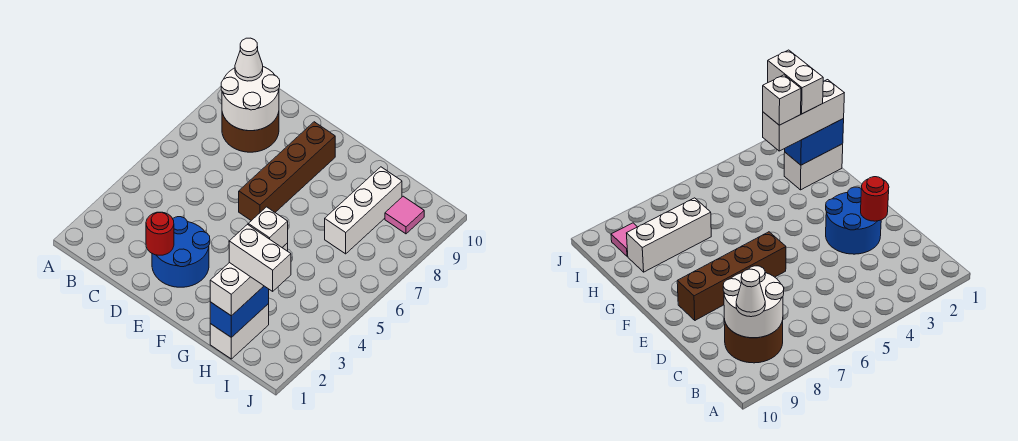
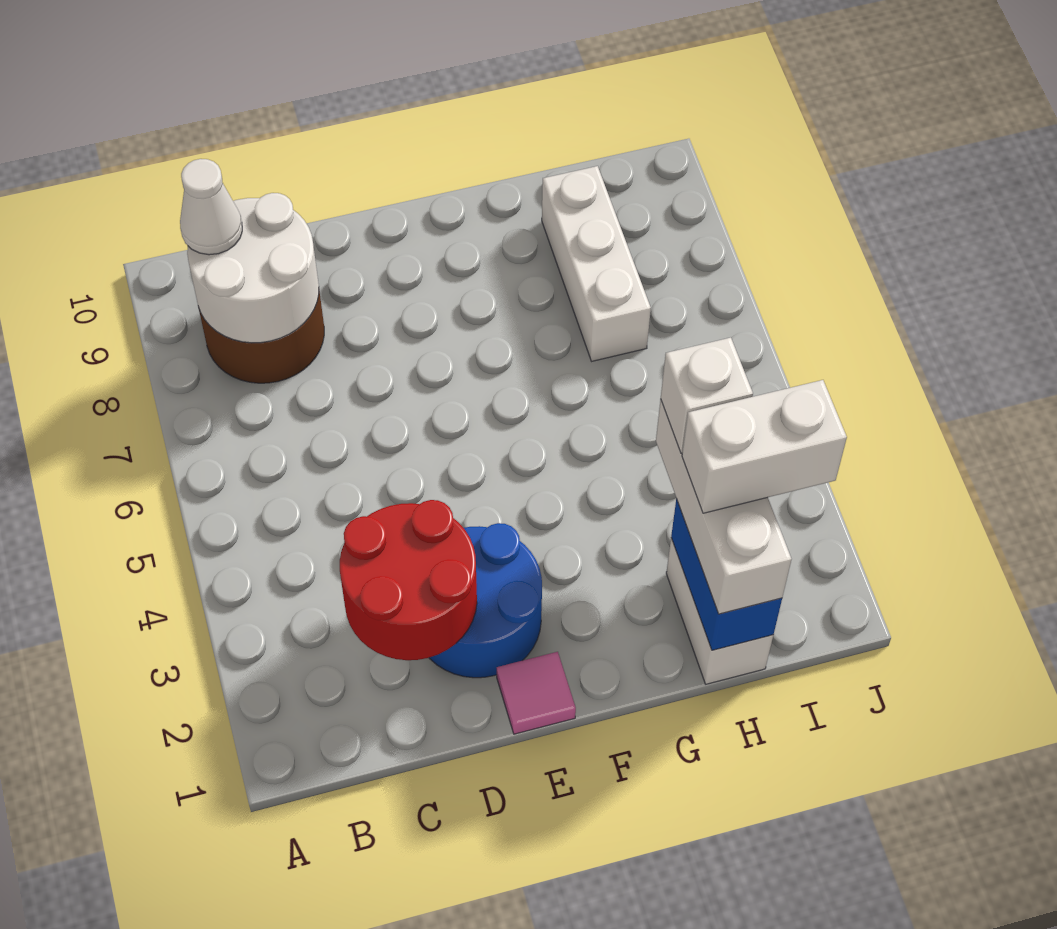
red round brick D2 level 2 -> red round brick C2:D3 level 2
brown brick E6:E9 level 1 -> none
pink tile I9 level 1 -> pink tile E1 level 1

